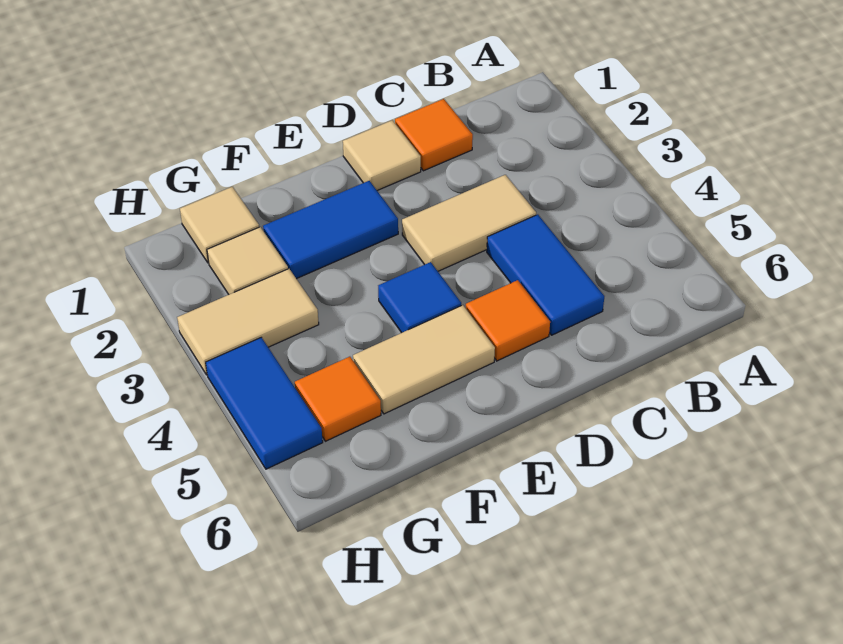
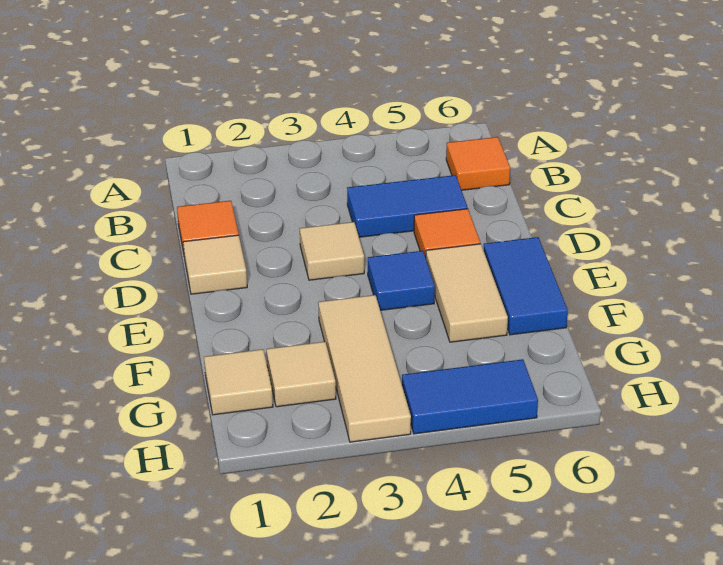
tan tile C3:D3 level 1 -> tan tile D3 level 1
blue tile E2:F2 level 1 -> blue tile E6:F6 level 1
tan tile G3:H3 level 1 -> tan tile F3:H3 level 1
orange tile G5 level 1 -> orange tile B6 level 1

